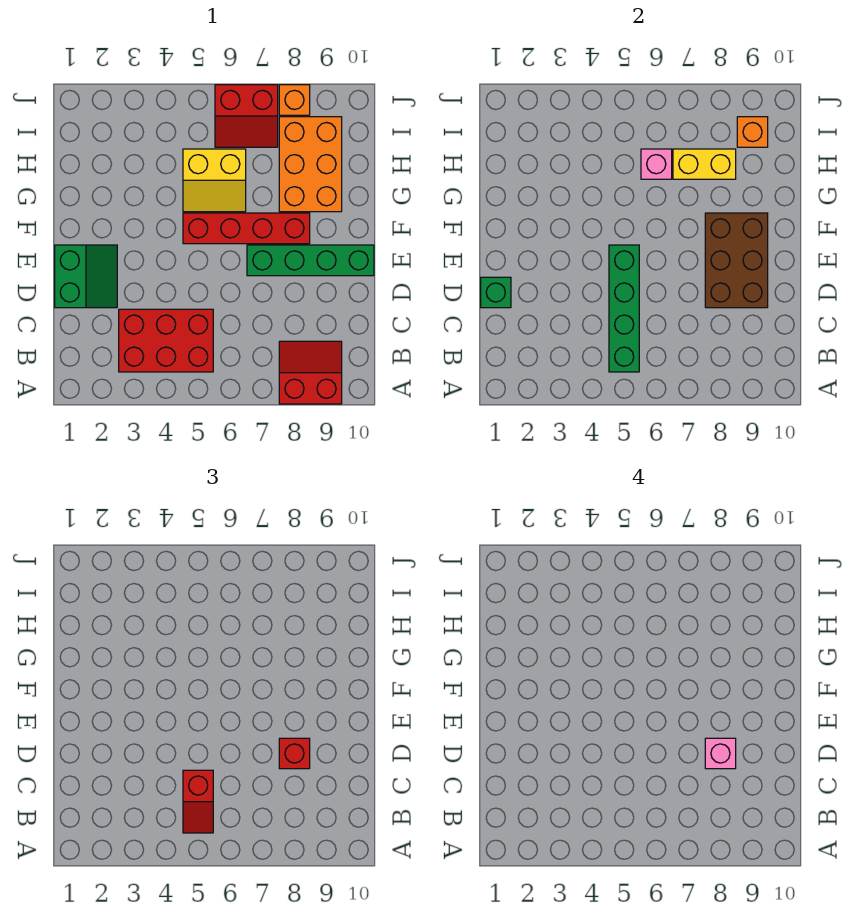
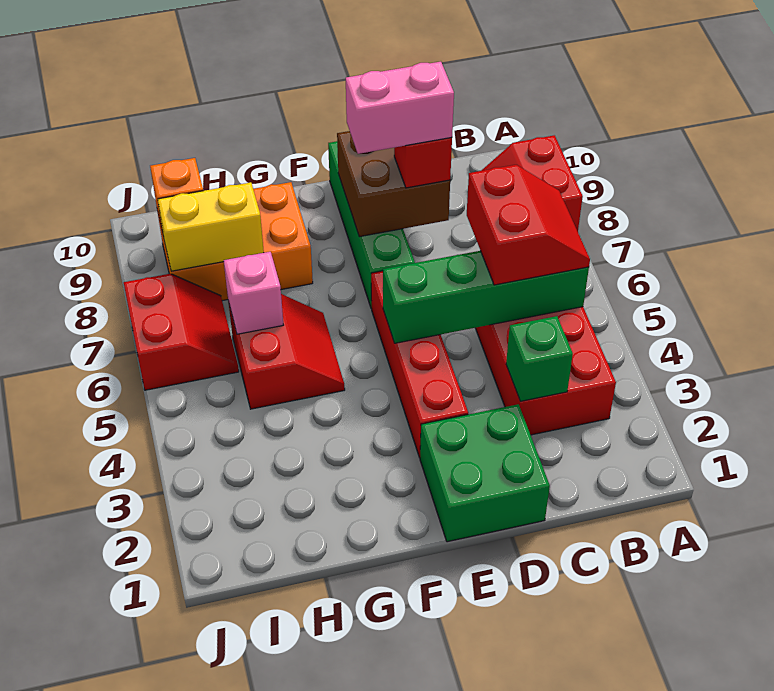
red slope B5:C5 level 3 top C -> red slope B5:C6 level 3 top C
green slope D1:E2 level 1 top 1 -> green brick D1:E2 level 1
green brick D1 level 2 -> green brick C3 level 2
brown brick D8:F9 level 2 -> brown brick D8:E9 level 2
pink brick D8 level 4 -> pink brick D8:E8 level 4
red brick F5:F8 level 1 -> red brick E3:E6 level 1
yellow slope G5:H6 level 1 top H -> red slope G5:H6 level 1 top H
yellow brick H7:H8 level 2 -> yellow brick H8:I8 level 2
orange brick J8 level 1 -> none

